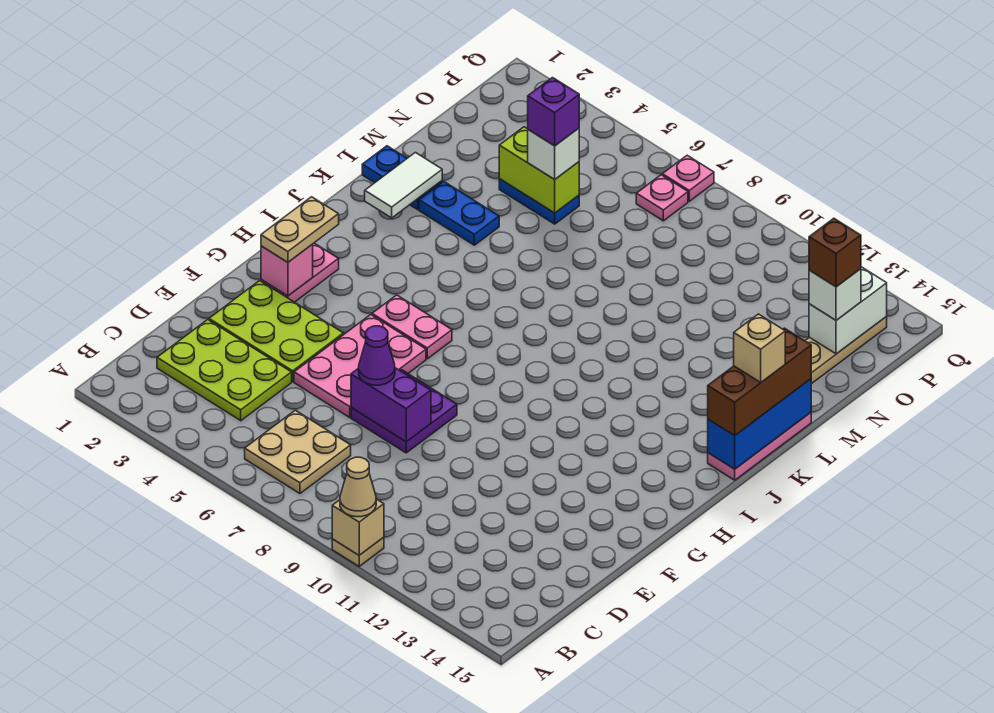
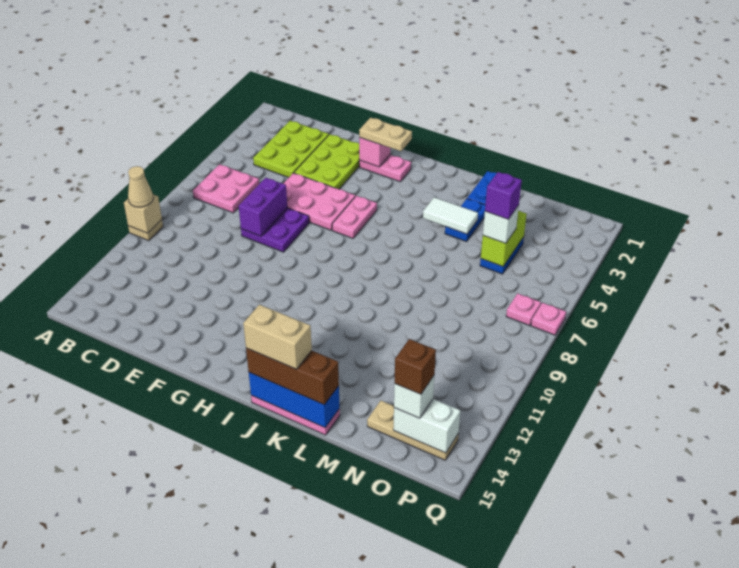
tan plate B6:C7 level 1 -> pink plate B6:C7 level 1
purple cone E7 level 3 -> none
white tile K2:L2 level 2 -> white tile K4:L4 level 2
tan brick K15 level 4 -> tan brick J15:K15 level 4

